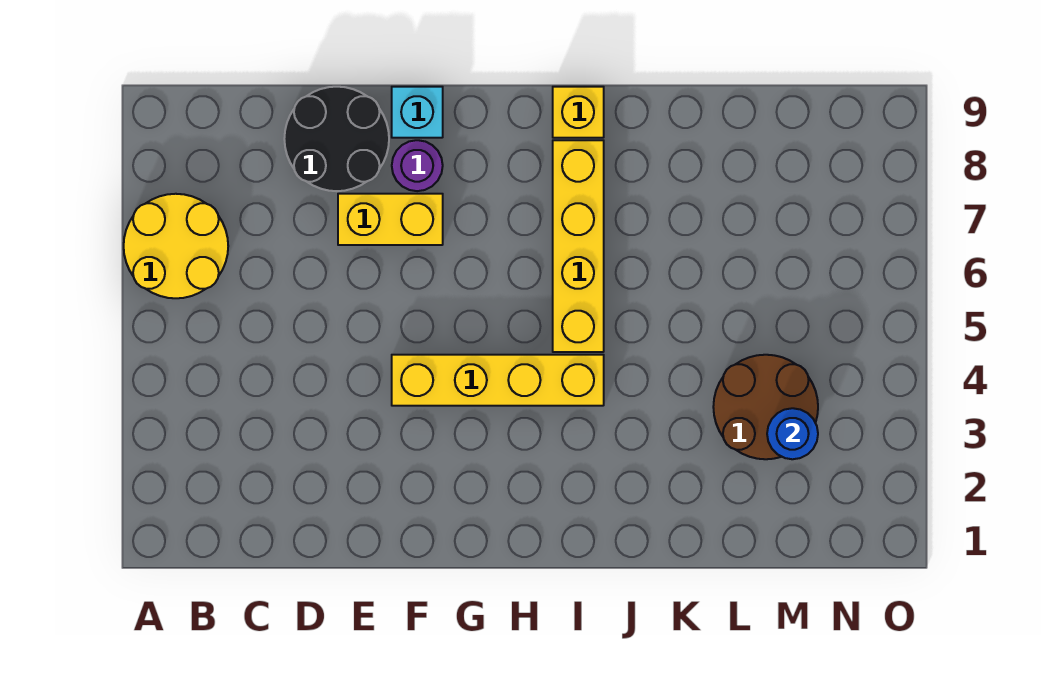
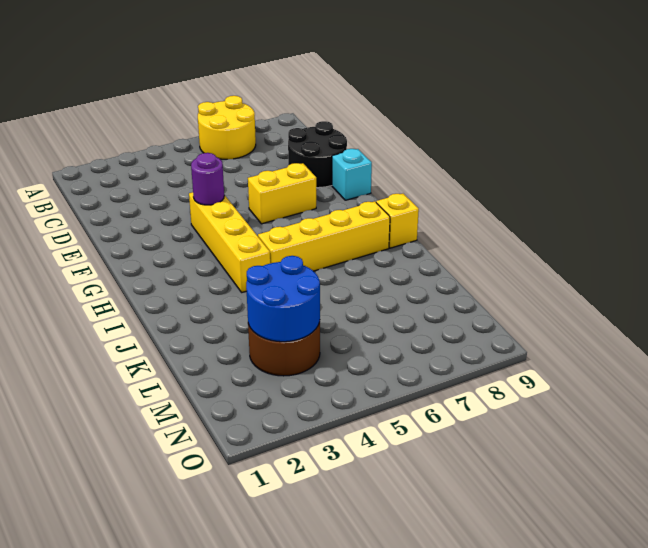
yellow brick E7:F7 level 1 -> yellow brick F6:F7 level 1
purple round brick F8 level 1 -> purple round brick F4 level 2
blue round brick M3 level 2 -> blue round brick L3:M4 level 2

